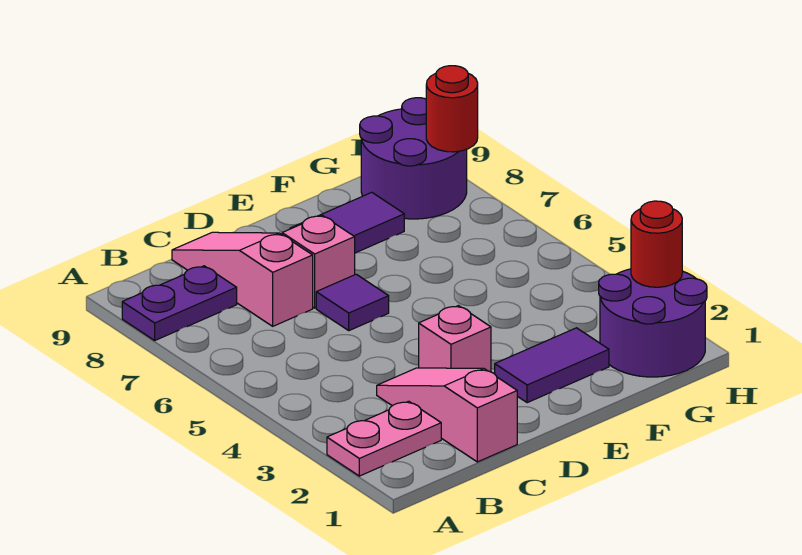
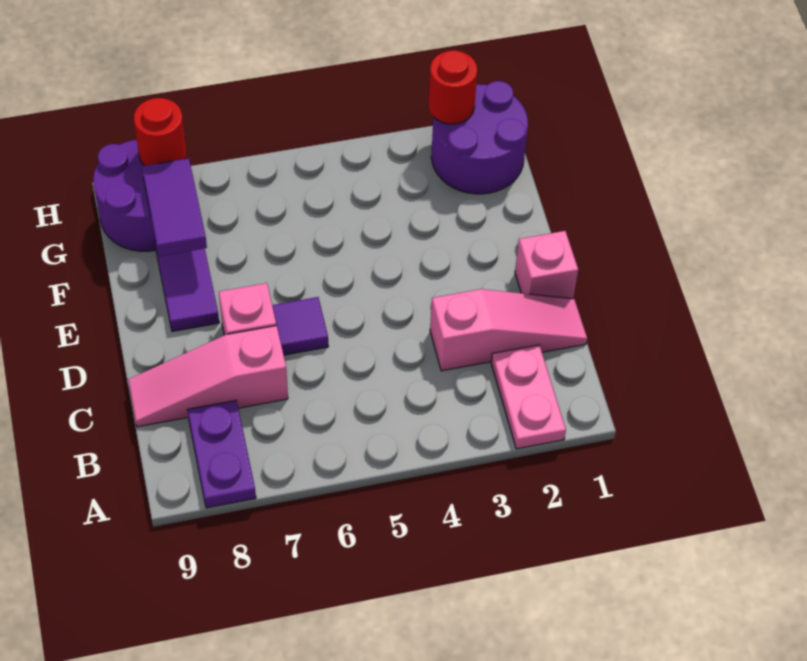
pink slope C1:C3 level 1 top 1 -> pink slope C1:C3 level 1 top 3
pink brick D3 level 1 -> pink brick D1 level 1
purple tile E2:F2 level 1 -> purple tile F8:G8 level 2

